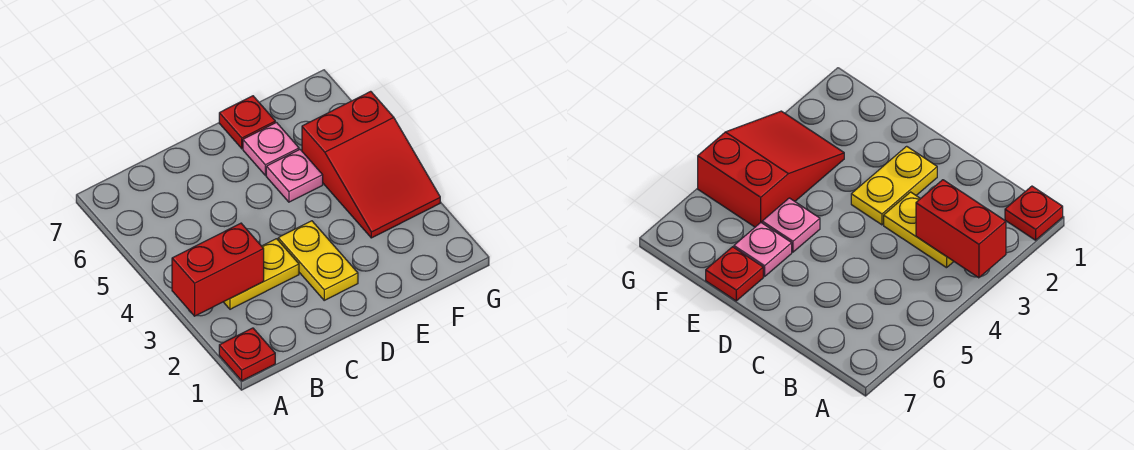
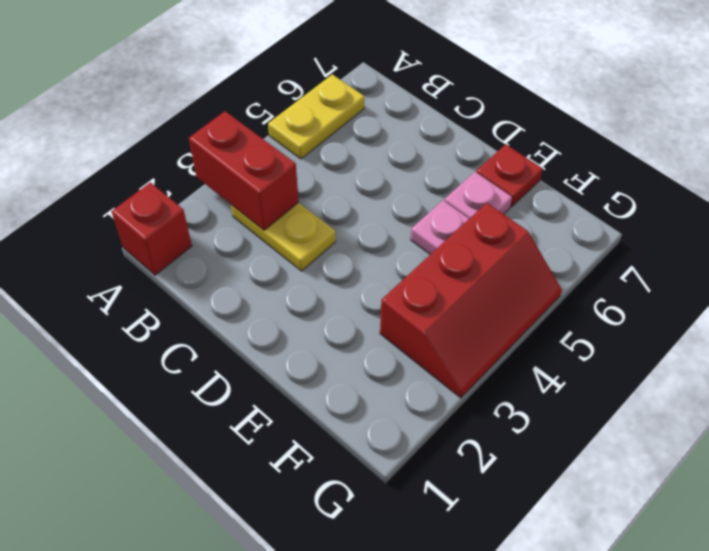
red plate A1 level 1 -> red brick A1 level 1
yellow plate D2:D3 level 1 -> yellow plate A5:A6 level 1
red slope F3:G5 level 1 top 5 -> red slope F3:G5 level 1 top F

